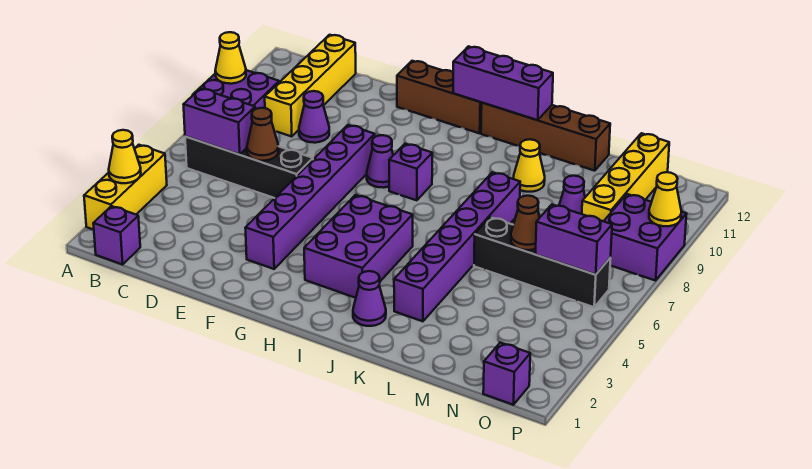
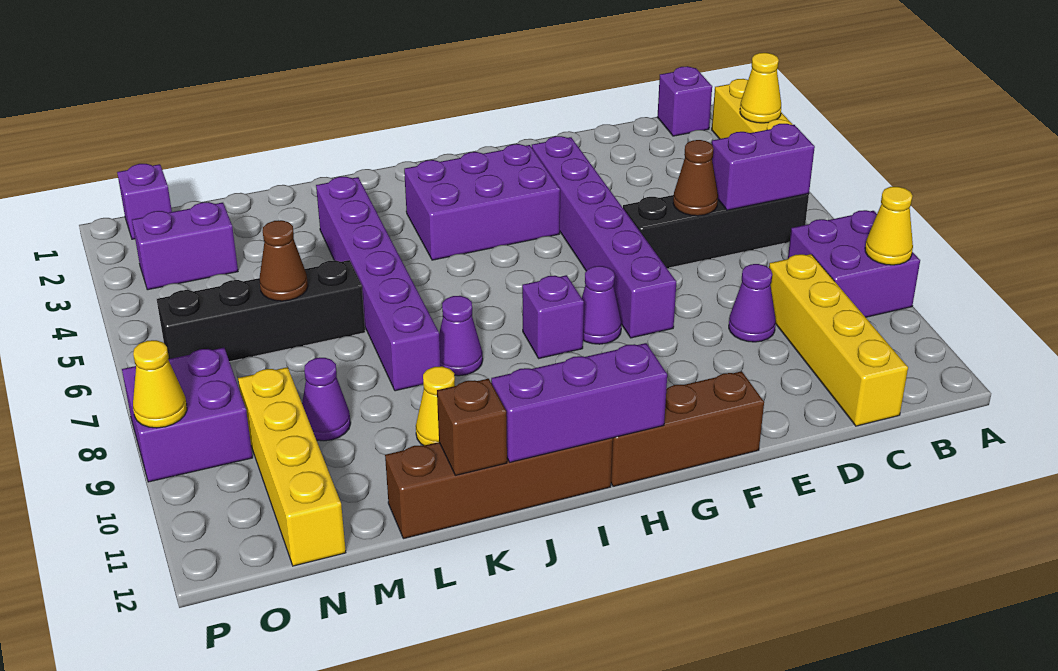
purple brick H3:I5 level 1 -> purple brick G3:I4 level 1
purple cone J2 level 1 -> purple cone J8 level 1
none -> brown brick K12 level 2
purple brick N6:O6 level 2 -> purple brick N3:O3 level 1

